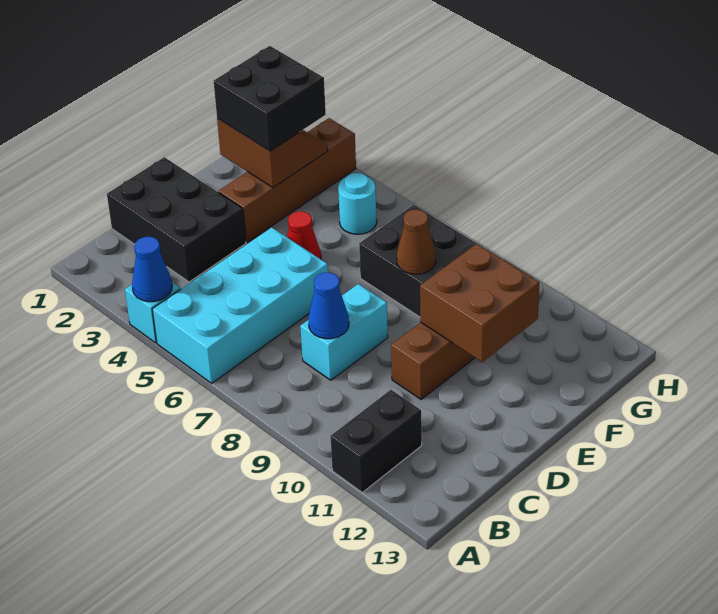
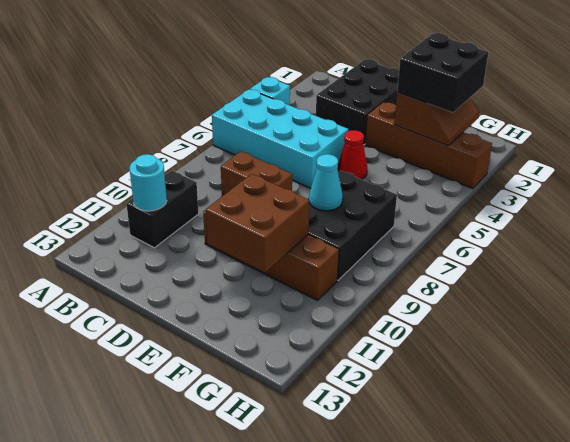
blue cone A4 level 2 -> none
black brick A11:B11 level 1 -> black brick B10:B11 level 1
cyan brick C8:D8 level 1 -> brown brick C8:D8 level 1
blue cone C8 level 2 -> none
brown cone F8 level 2 -> cyan cone F8 level 2
cyan round brick G5 level 1 -> cyan round brick B11 level 2

